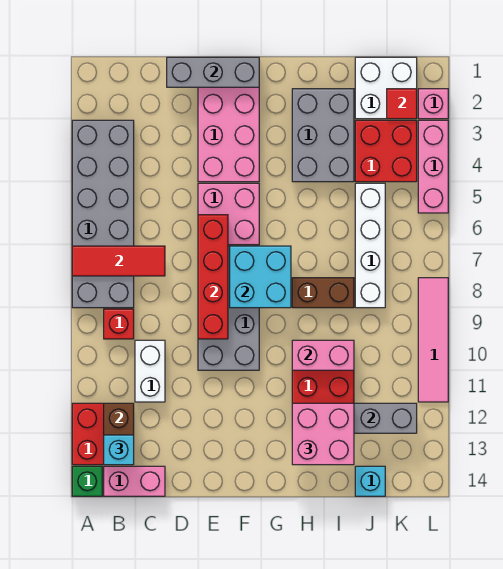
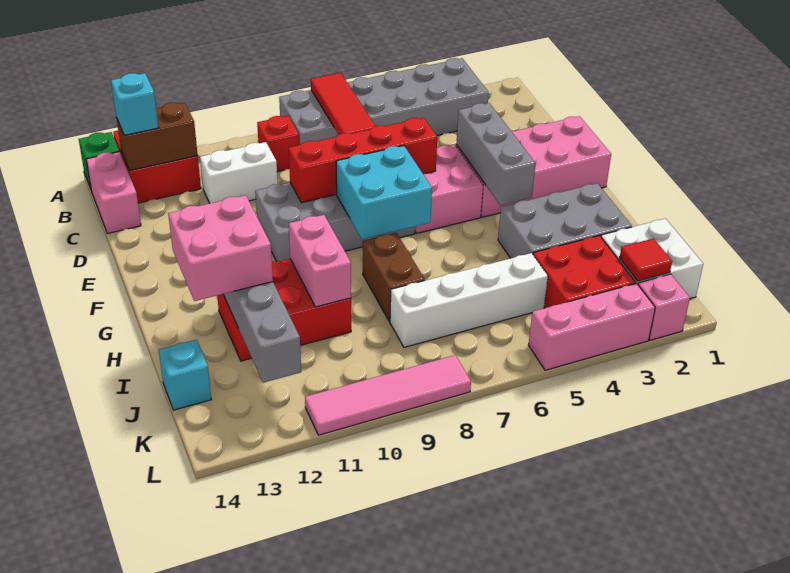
grey brick D1:F1 level 2 -> grey brick E4:G4 level 2

